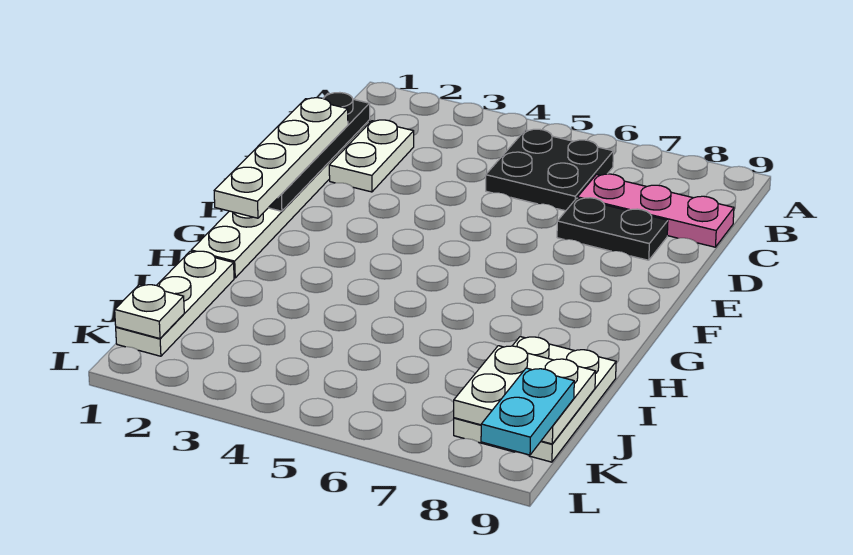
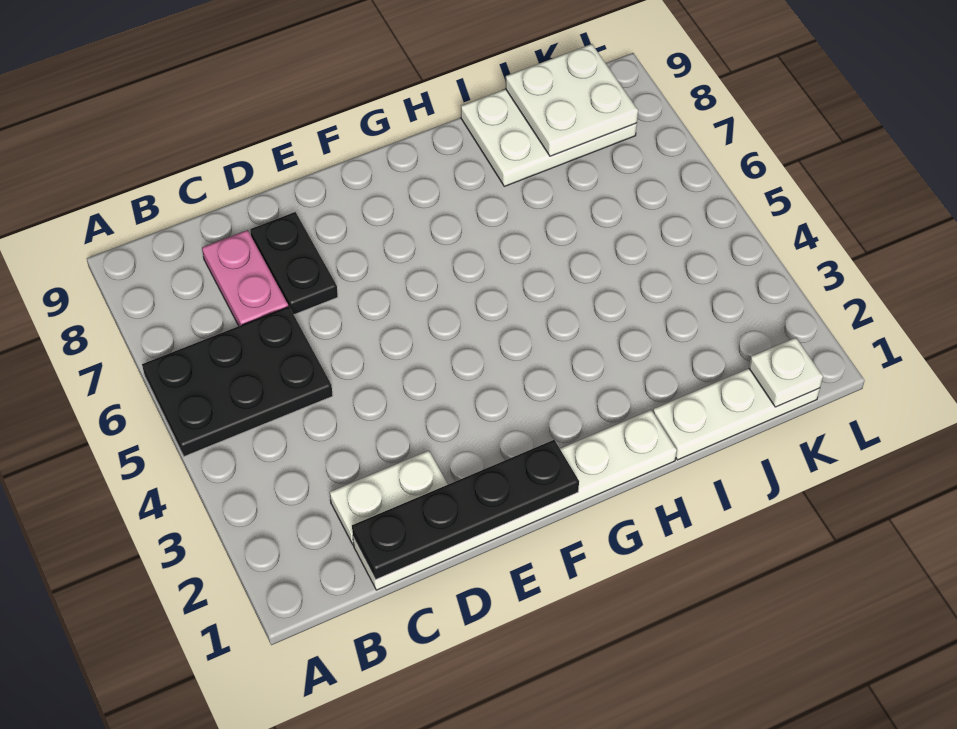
black plate B5:C6 level 1 -> black plate A5:C6 level 1
pink plate C7:C9 level 1 -> pink plate C7:C8 level 1
white plate D1:G1 level 3 -> none
cyan plate K9:L9 level 3 -> none

